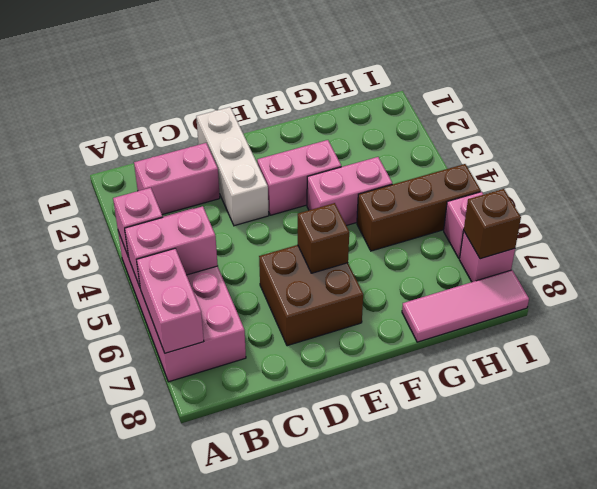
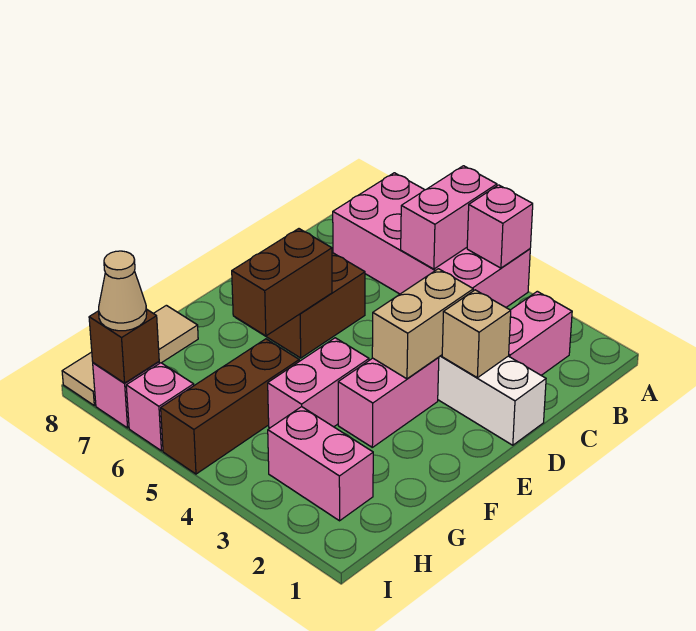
pink brick A6:A7 level 2 -> pink brick H2:H3 level 1
none -> tan brick D2 level 2
none -> tan brick D3:E3 level 2
brown brick E6 level 2 -> brown brick E6:F6 level 2
pink tile G8:I8 level 1 -> tan tile G8:I8 level 1
none -> tan cone I7 level 3

